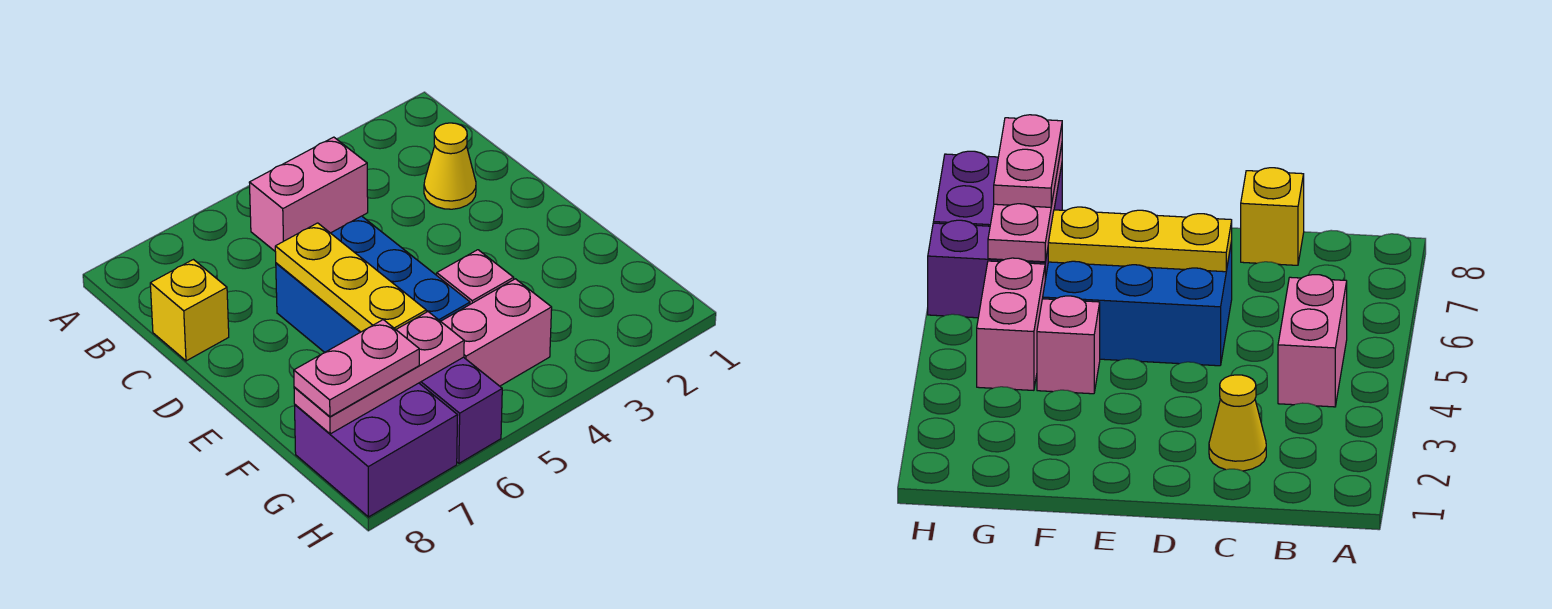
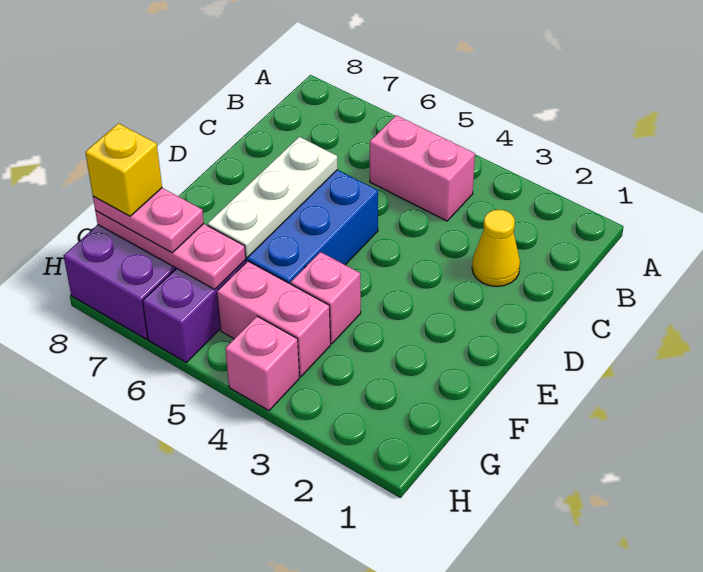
yellow brick C8 level 1 -> yellow brick G8 level 4
yellow plate D6:F6 level 2 -> white plate D6:F6 level 2
none -> pink brick H4 level 1

